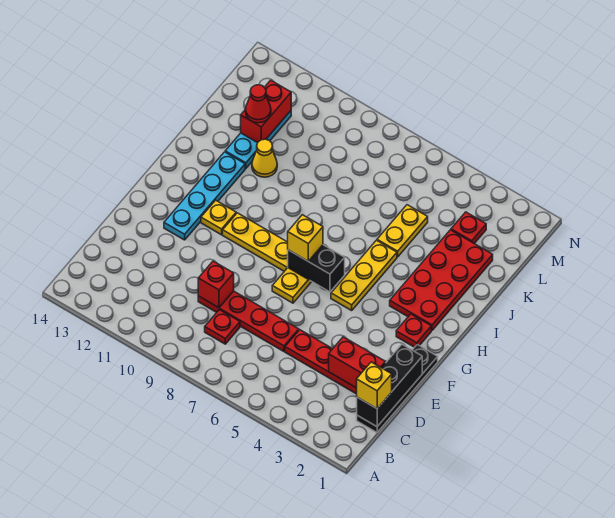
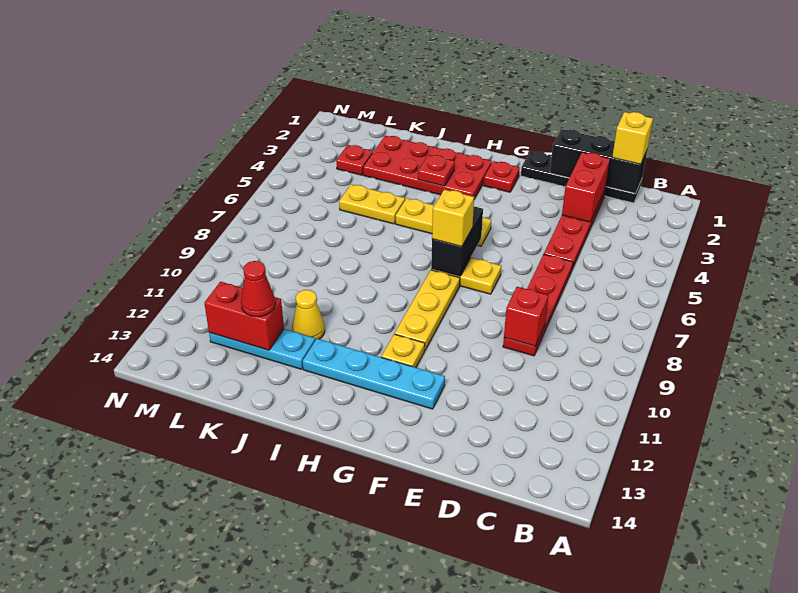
red plate C8 level 1 -> red plate I3 level 2

